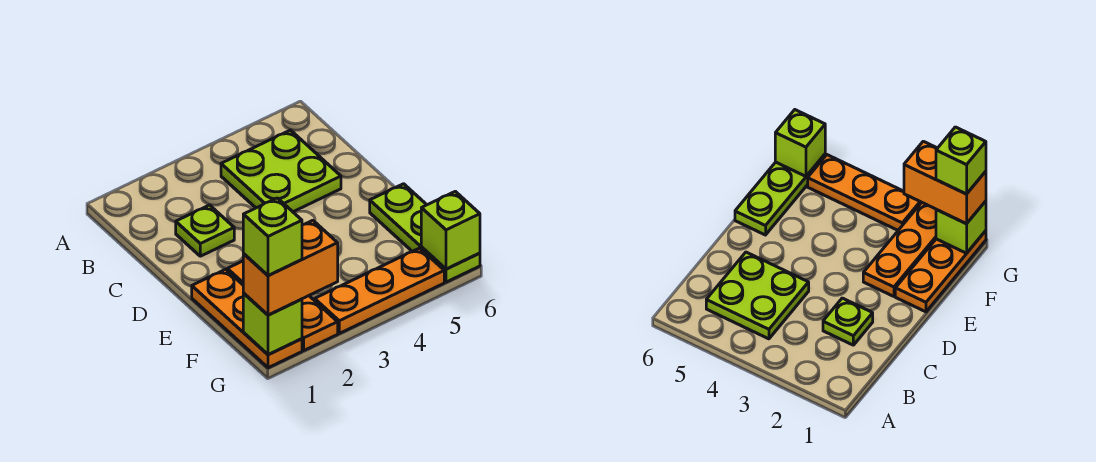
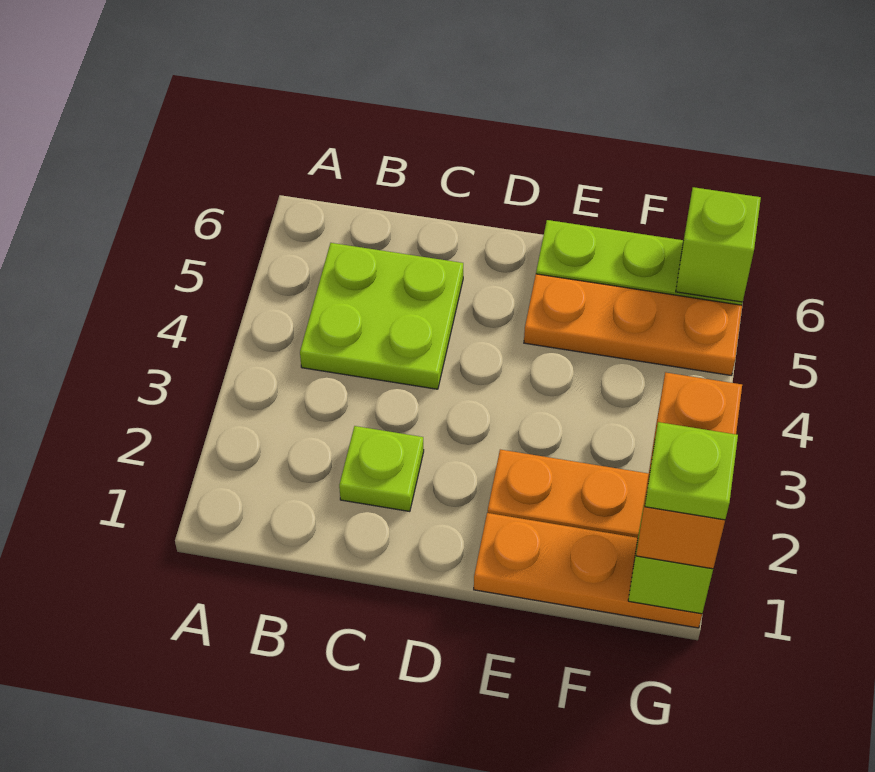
lime brick G1 level 4 -> lime plate G1 level 4
orange plate G3:G5 level 1 -> orange plate E5:G5 level 1

